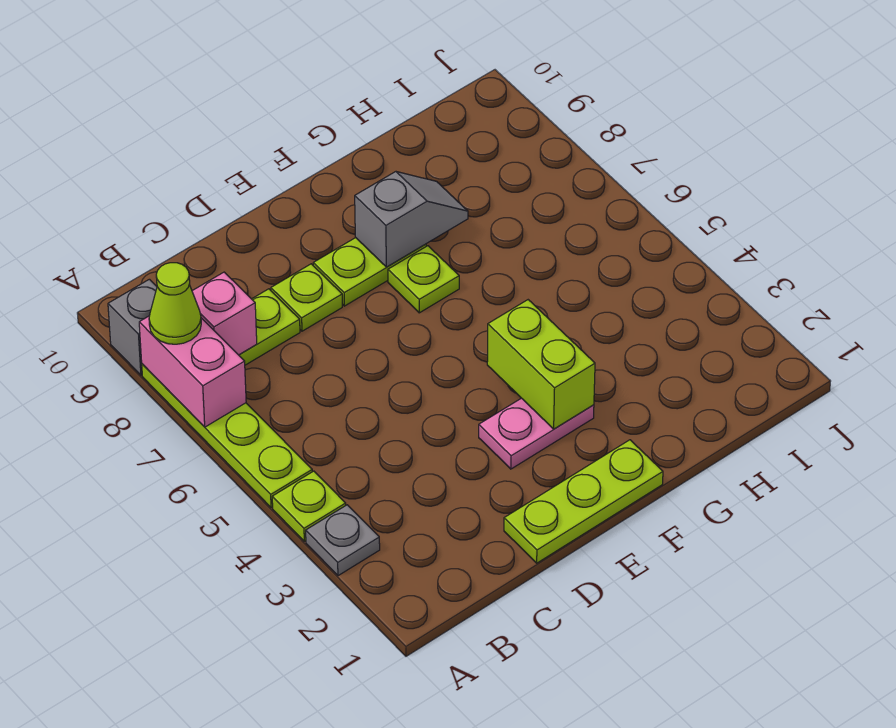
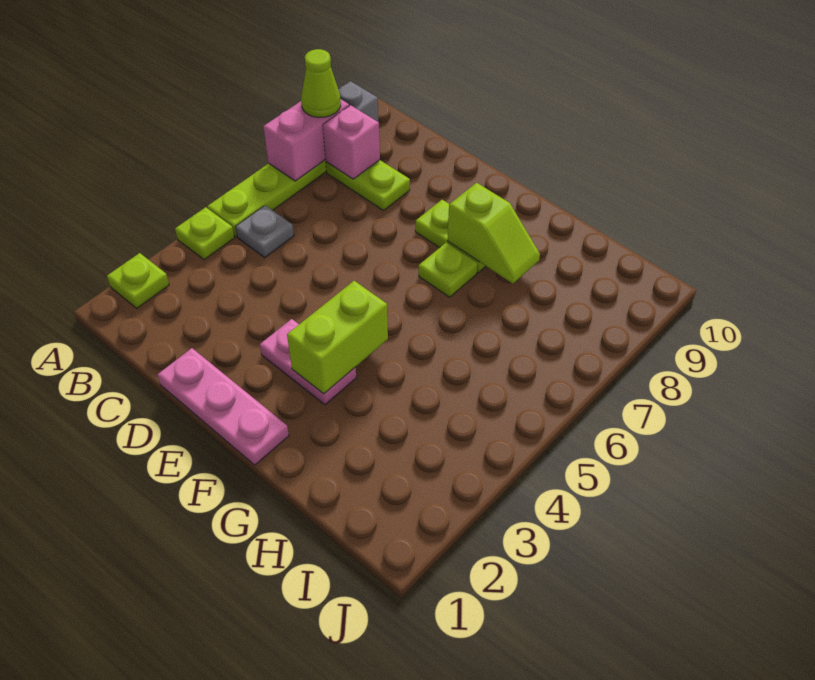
grey plate A3 level 1 -> grey plate B5 level 1
lime plate D1:F1 level 1 -> pink plate D1:F1 level 1
lime plate D8 level 1 -> lime plate A2 level 1
grey slope F8:G8 level 2 top F -> lime slope F8:G8 level 2 top F

